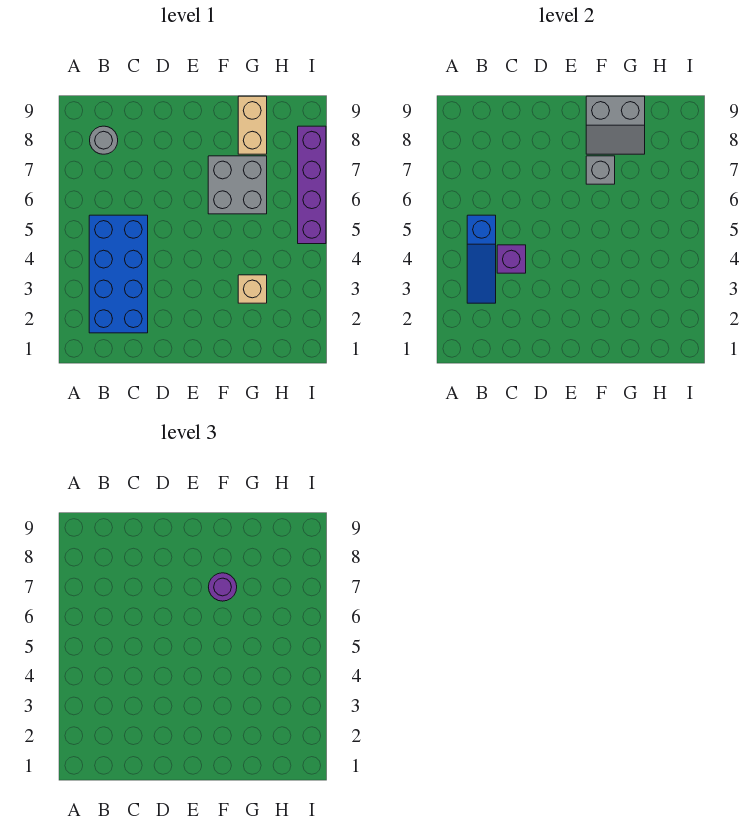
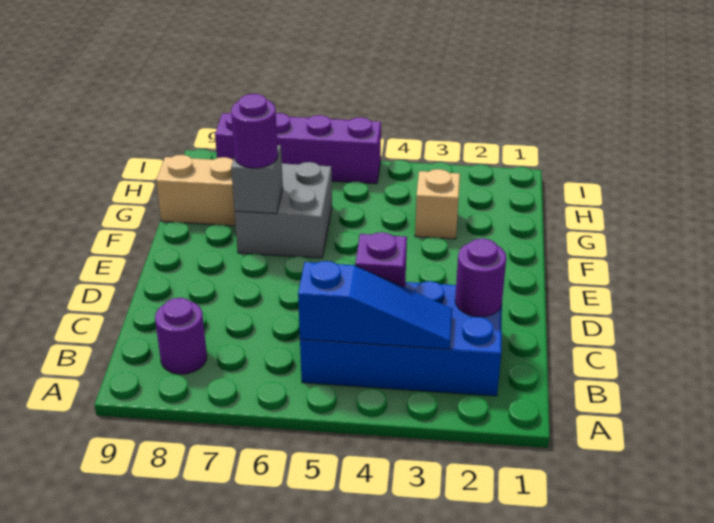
grey round brick B8 level 1 -> purple round brick B8 level 1
none -> purple round brick C2 level 2
grey slope F8:G9 level 2 top 9 -> none

